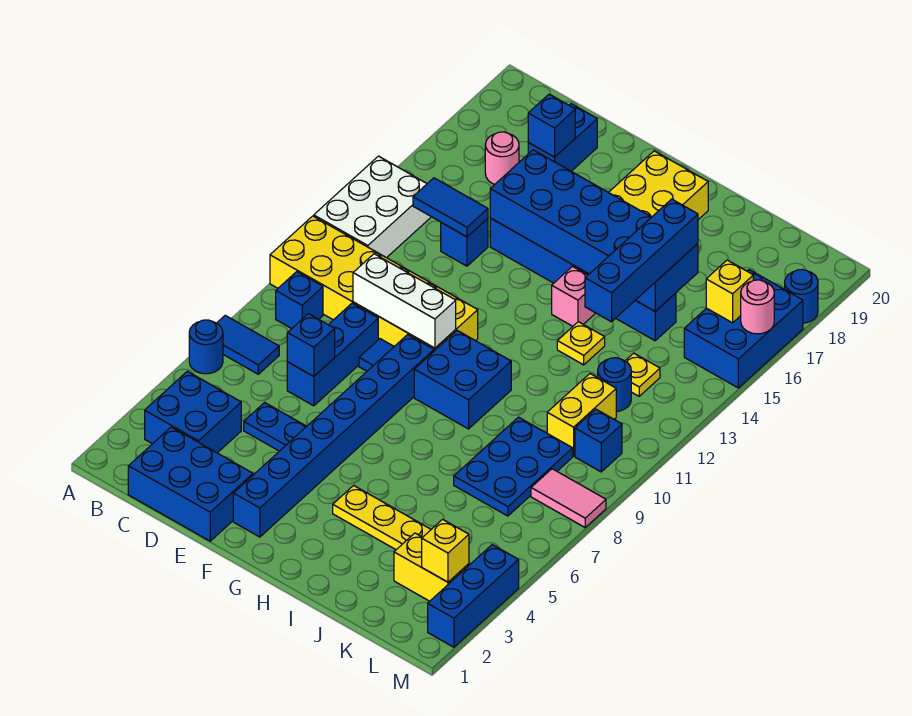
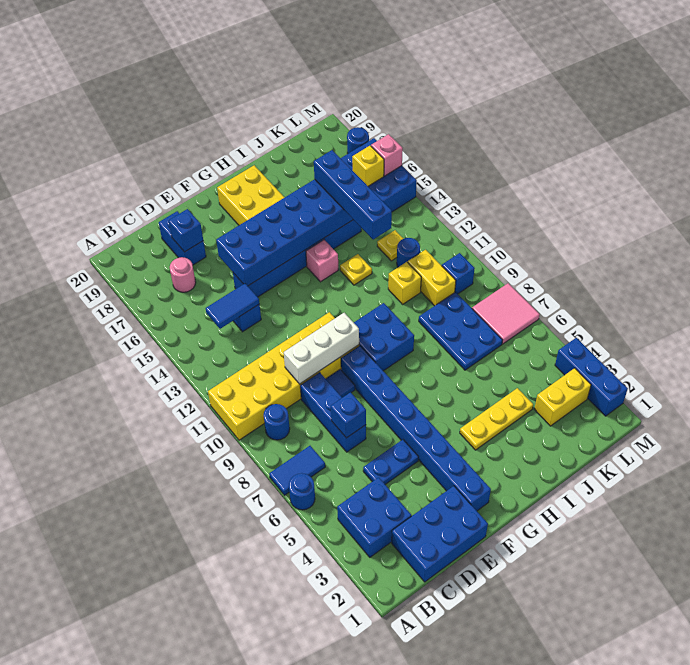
white brick A12:B14 level 1 -> none
blue brick B9 level 1 -> blue round brick B9 level 1
yellow brick L3 level 2 -> yellow brick J11 level 1
pink tile L8:M8 level 1 -> pink tile L7:M8 level 1
pink round brick M16 level 2 -> pink brick M16 level 2

